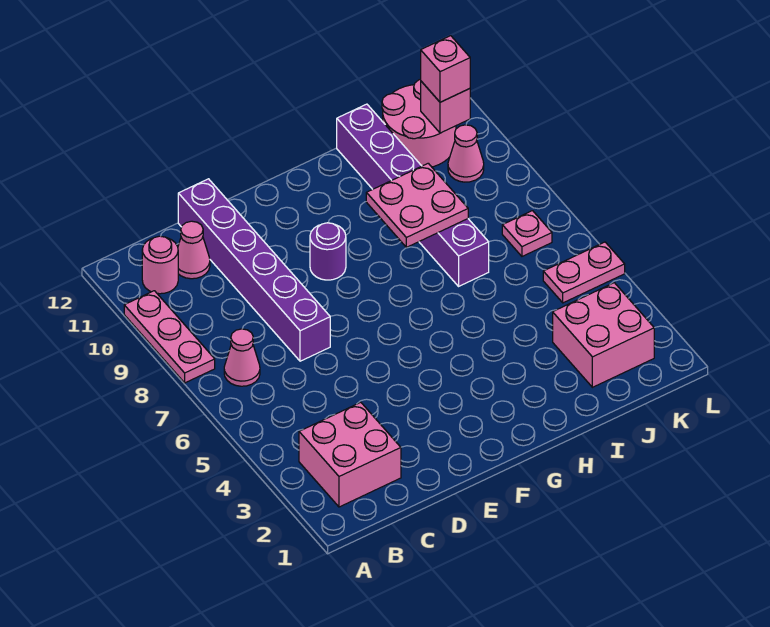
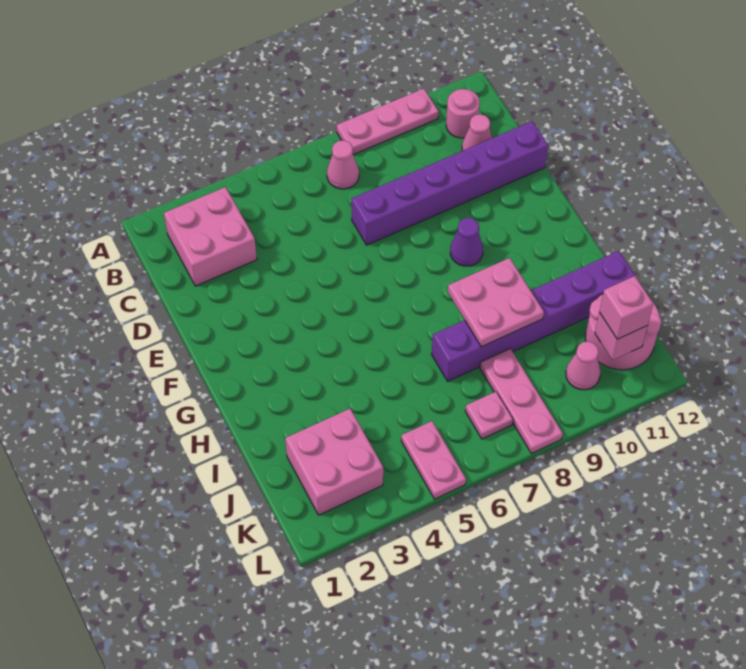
purple round brick F9 level 1 -> purple cone F9 level 1
none -> pink plate J8:L8 level 1

